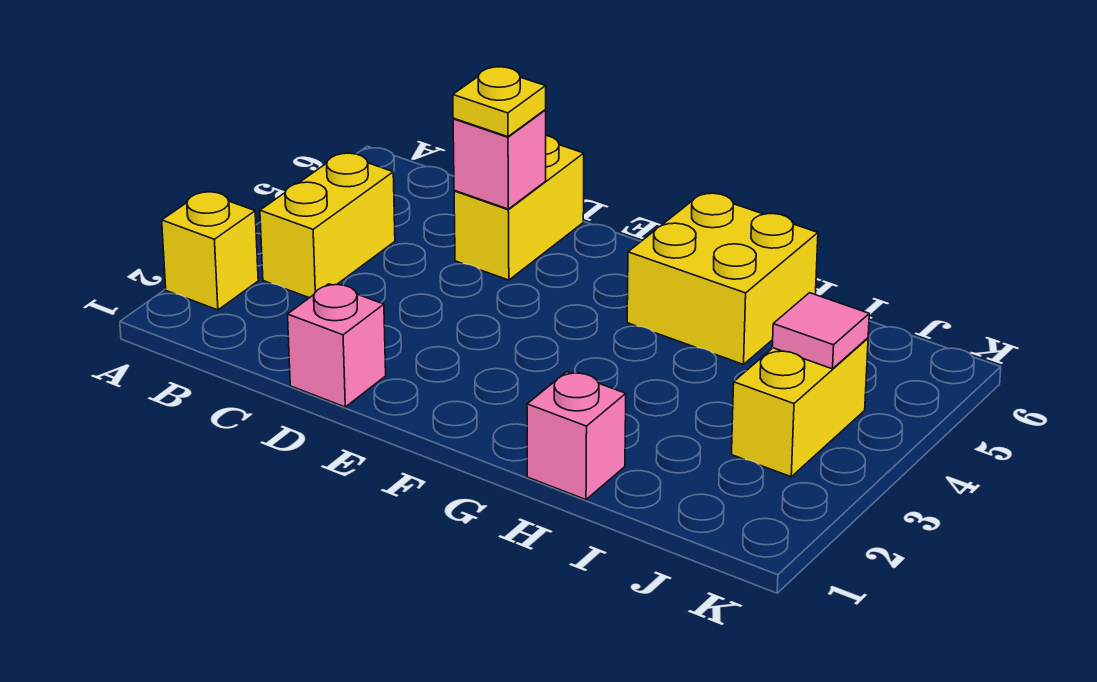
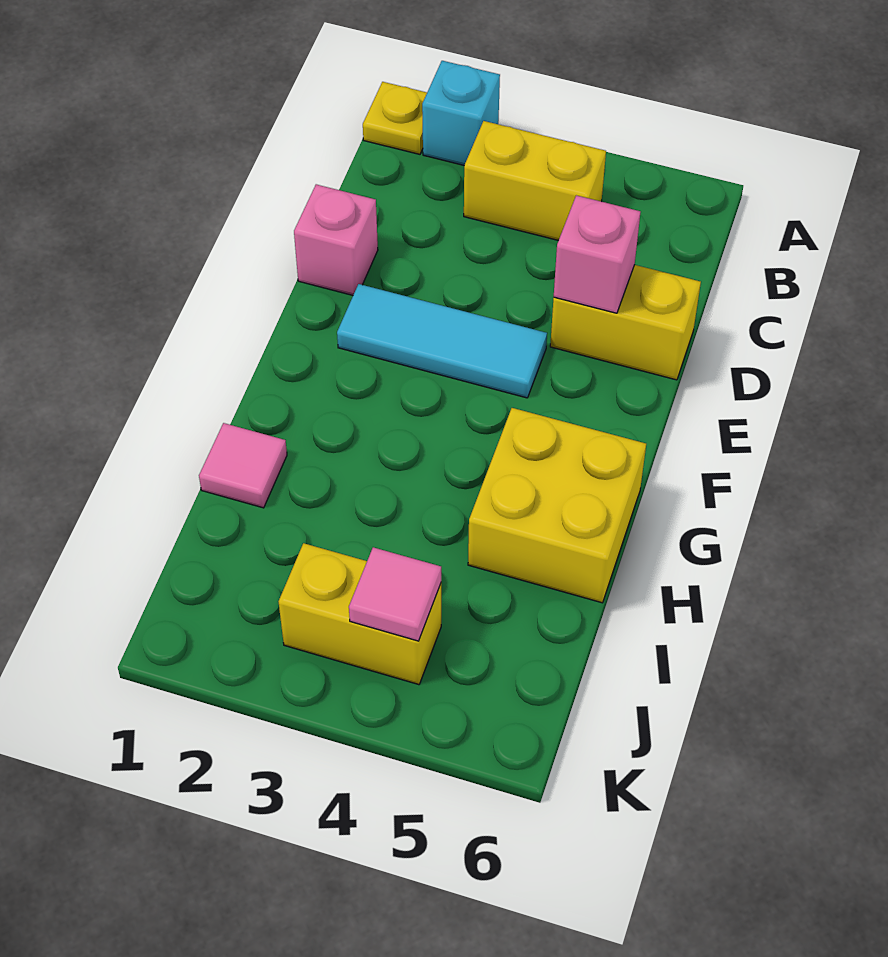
yellow brick A2 level 1 -> cyan brick A2 level 1
yellow plate D5 level 3 -> yellow plate A1 level 1
none -> cyan tile E2:E4 level 1
pink brick H1 level 1 -> pink tile H1 level 1

